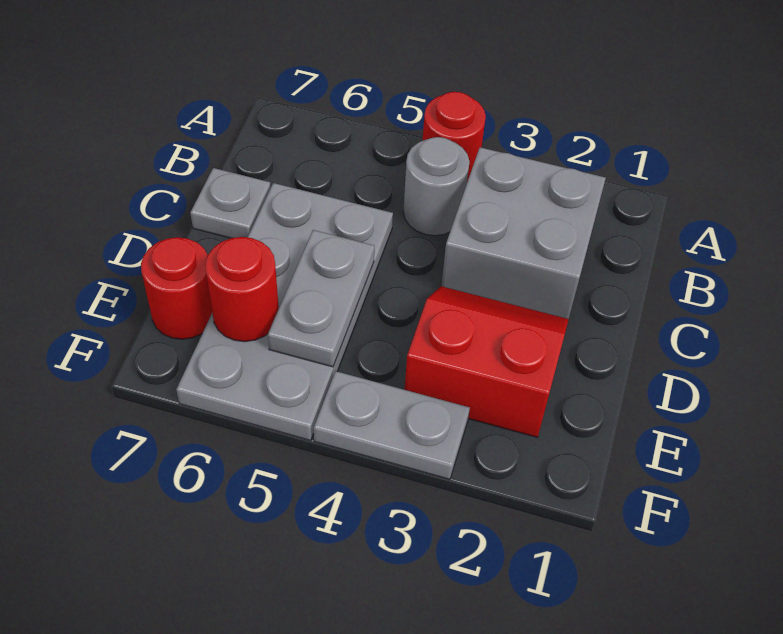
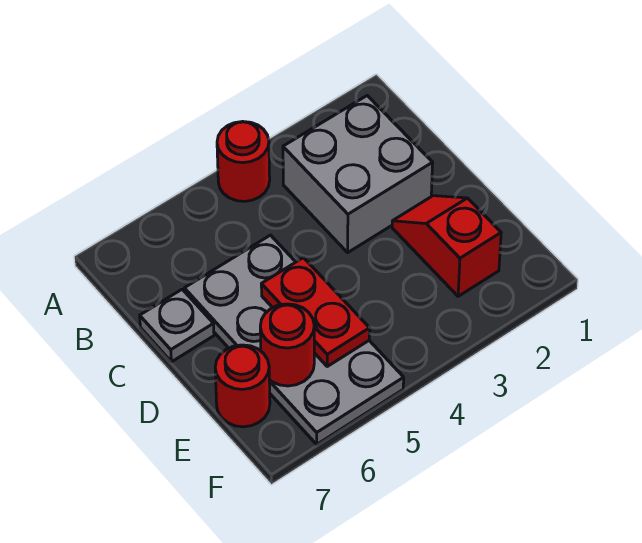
grey round brick B4 level 1 -> none
red slope D2:E3 level 1 top E -> red slope D2:E2 level 1 top E
grey plate D5:E5 level 2 -> red plate D5:E5 level 2
grey plate F3:F4 level 1 -> none

